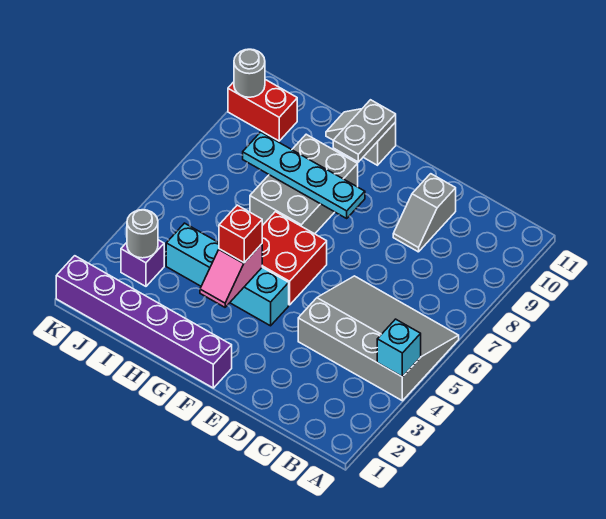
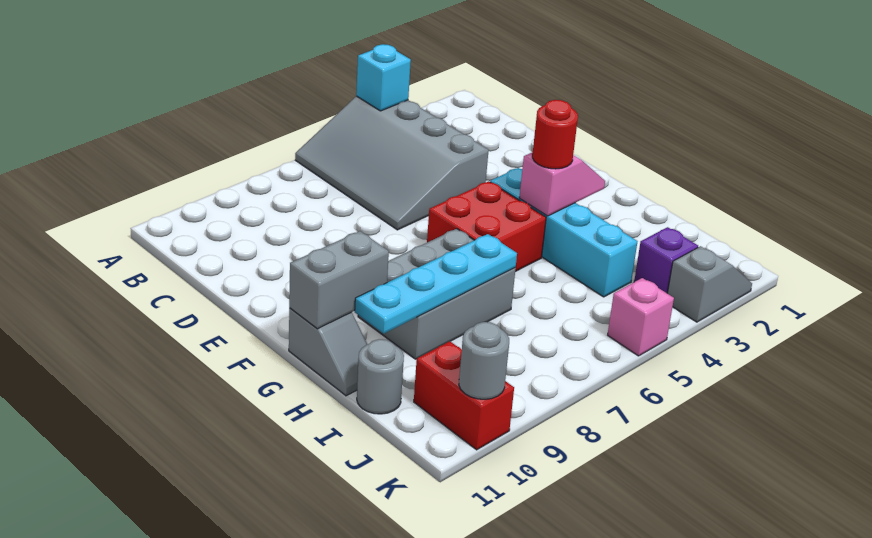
grey slope D9:D10 level 1 top 10 -> grey slope K2:K3 level 1 top 3
purple brick F1:K1 level 1 -> none
cyan plate F8:I8 level 2 -> cyan plate H7:H10 level 2
red brick G4 level 3 -> red round brick G4 level 3
grey plate G10:G11 level 2 -> grey brick G10:G11 level 2
grey round brick J3 level 2 -> grey round brick I11 level 1
none -> pink brick K5 level 1

